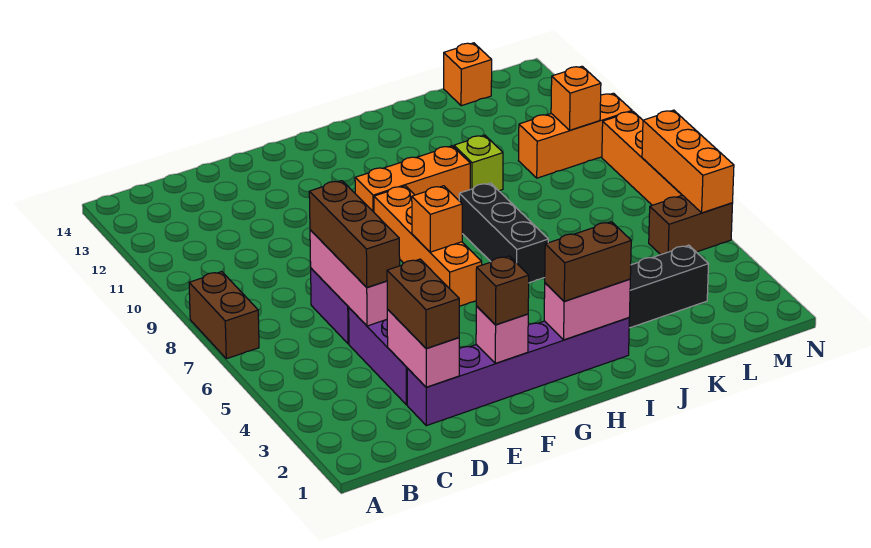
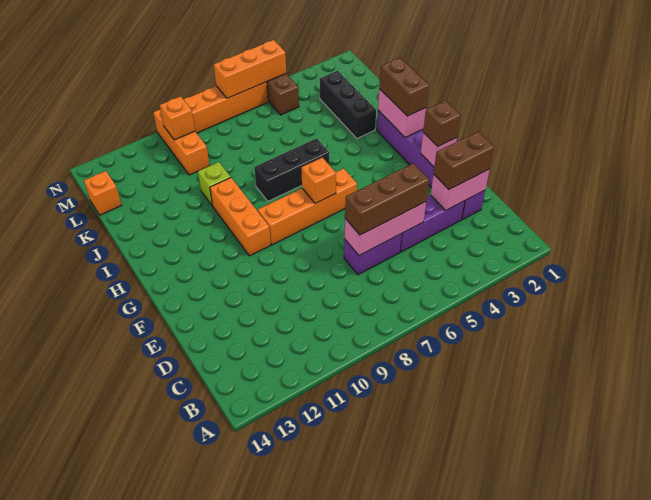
brown brick A7:A8 level 1 -> none

